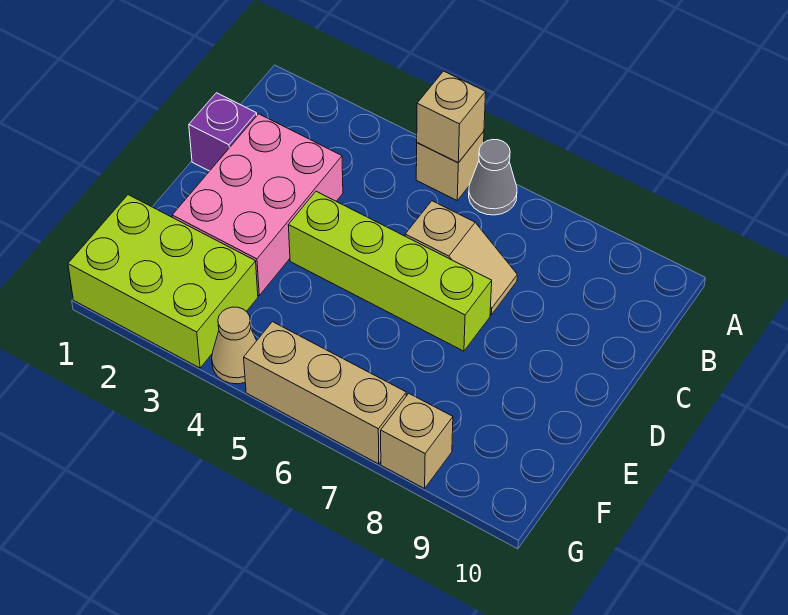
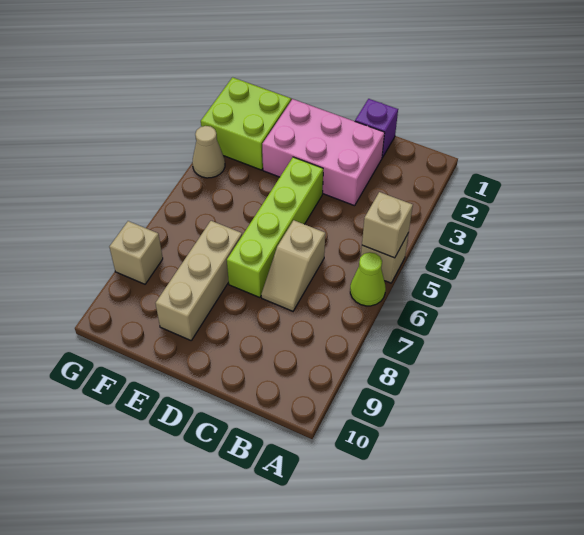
grey cone A6 level 1 -> lime cone A6 level 1
lime brick F1:G3 level 1 -> lime brick F2:G3 level 1
tan brick G5:G7 level 1 -> tan brick E7:E9 level 1

